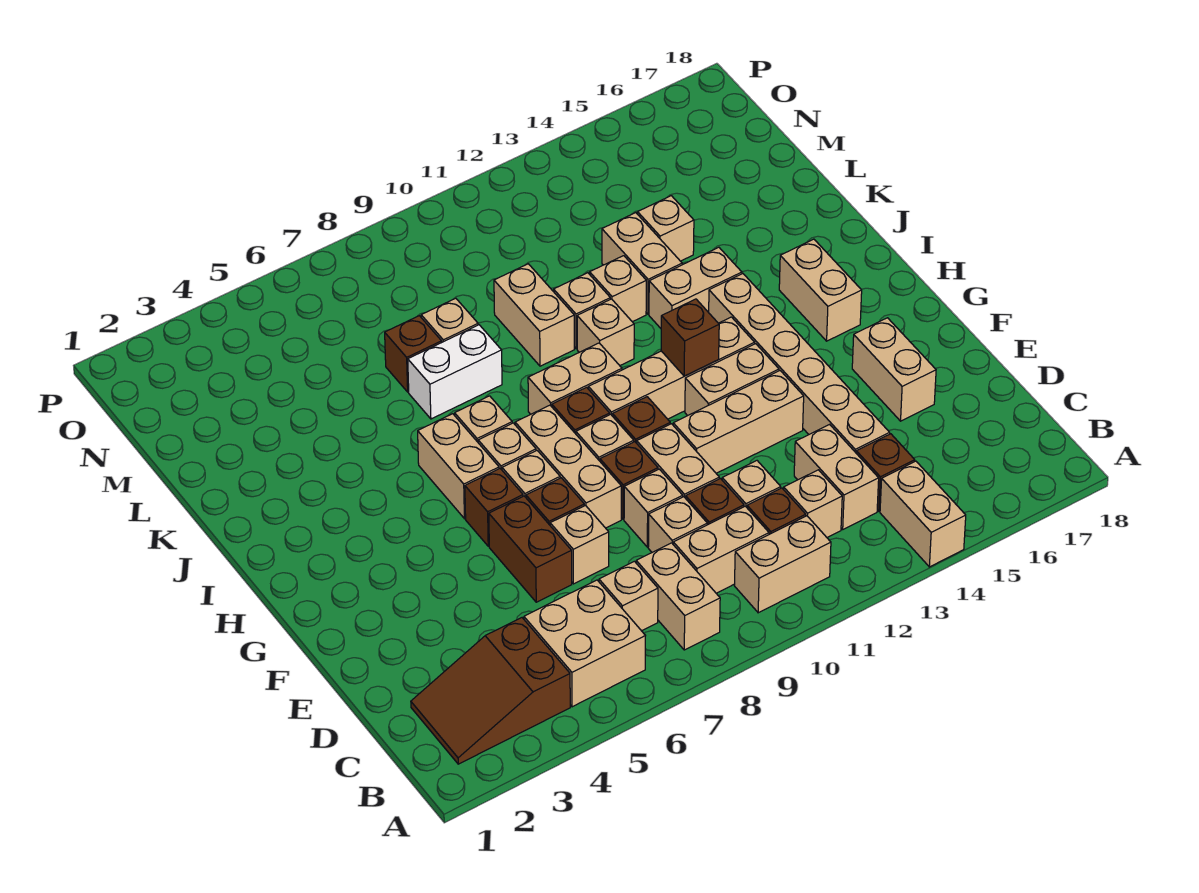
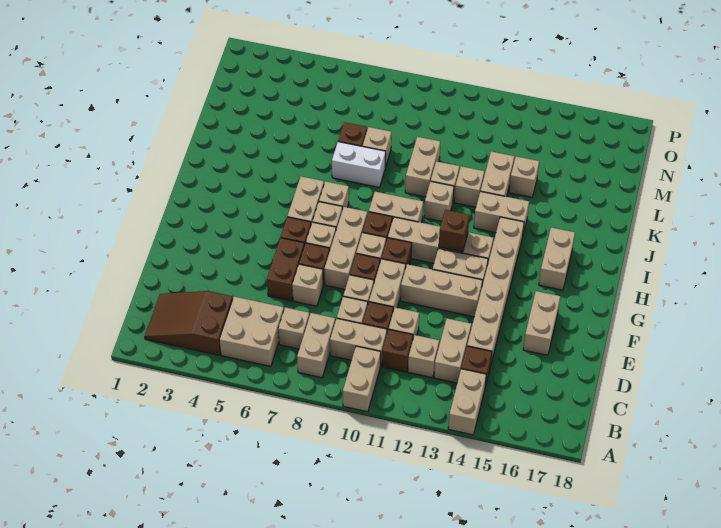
tan brick B10:B11 level 1 -> tan brick A10:B10 level 1

